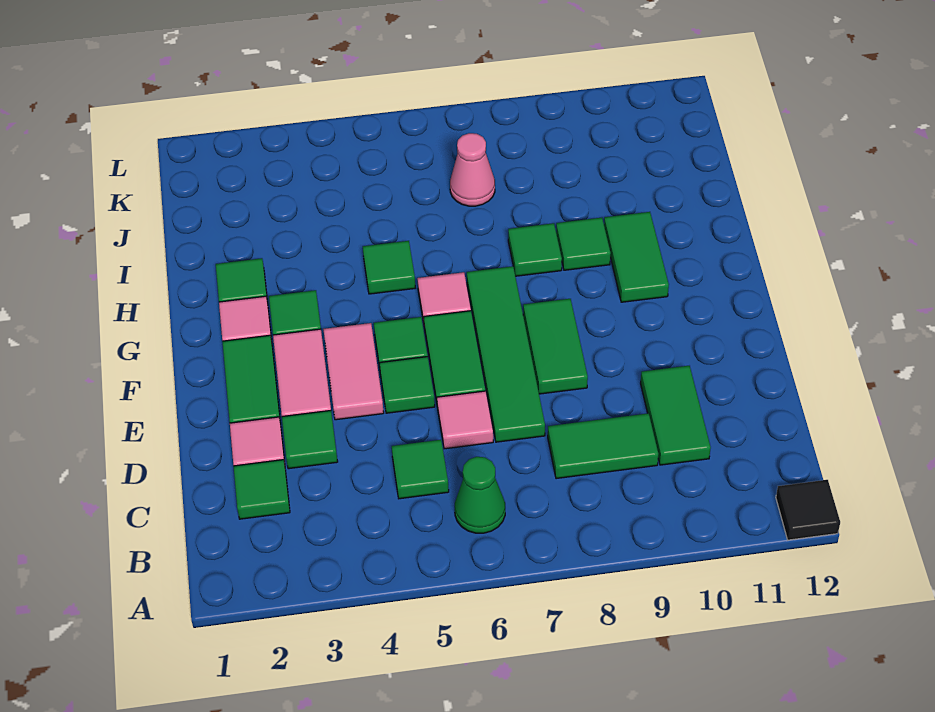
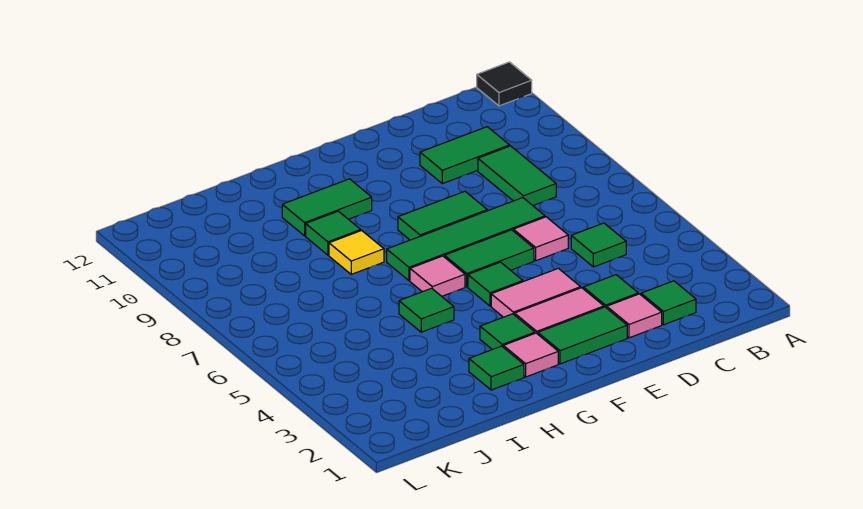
green cone B6 level 1 -> none
green tile E5 level 1 -> none
green tile H8 level 1 -> yellow tile H8 level 1
pink cone J7 level 1 -> none

